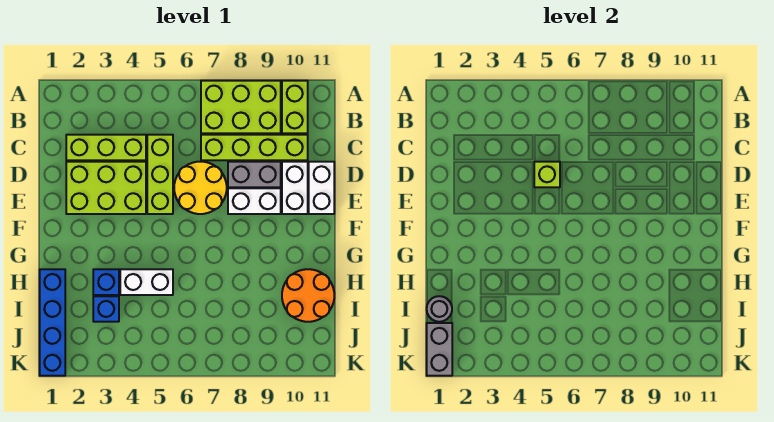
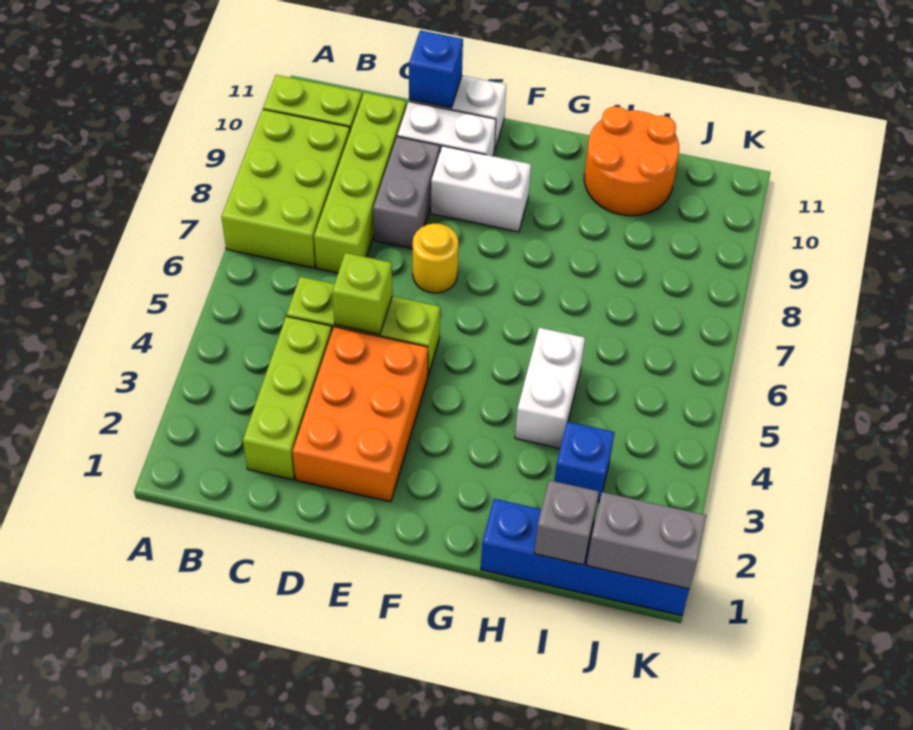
lime brick D2:E4 level 1 -> orange brick D2:E4 level 1
yellow round brick D6:E7 level 1 -> yellow round brick E7 level 1
white brick E8:E9 level 1 -> white brick E9:F9 level 1
blue brick H3 level 1 -> blue brick D11 level 2
grey round brick I1 level 2 -> grey brick I1 level 2

